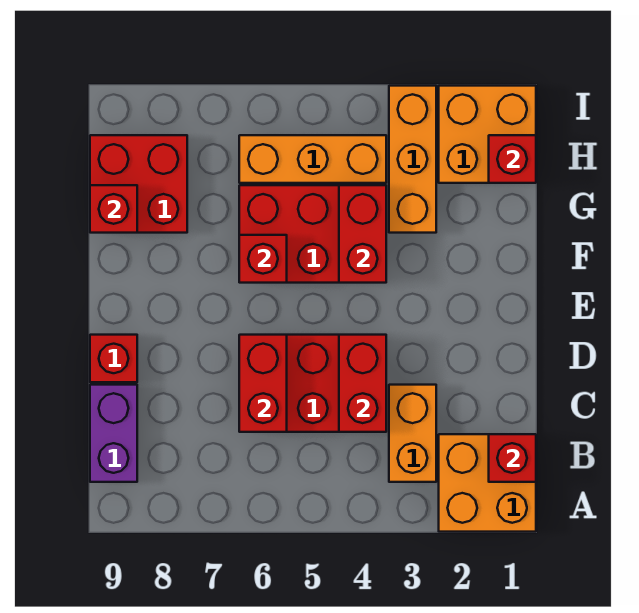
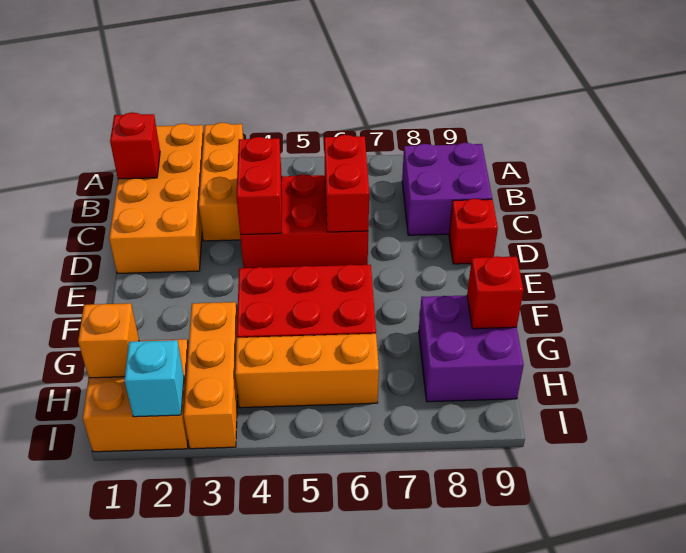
orange brick A1:B2 level 1 -> orange brick A1:D2 level 1
orange brick B3:C3 level 1 -> orange brick A3:C3 level 1
purple brick B9:C9 level 1 -> purple brick B8:C9 level 1
red brick F4:G4 level 2 -> none
red brick F6 level 2 -> none
red brick G8:H9 level 1 -> purple brick G8:H9 level 1
red brick H1 level 2 -> orange brick H1 level 2
none -> cyan brick I2 level 2

